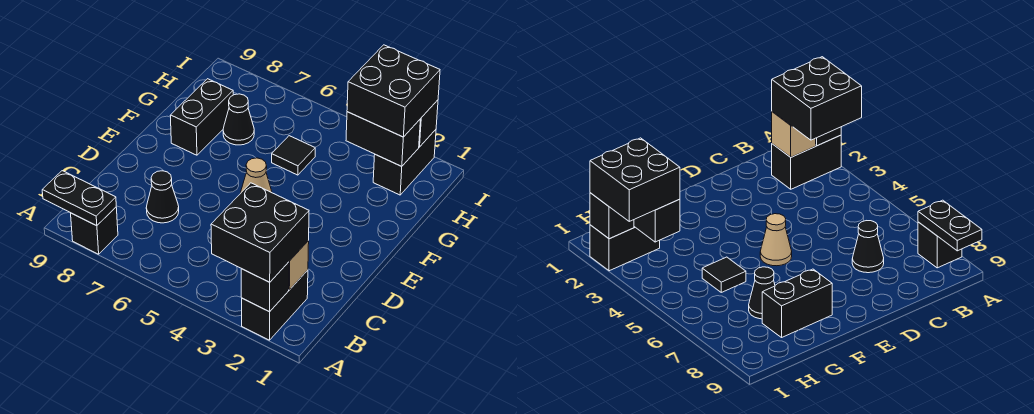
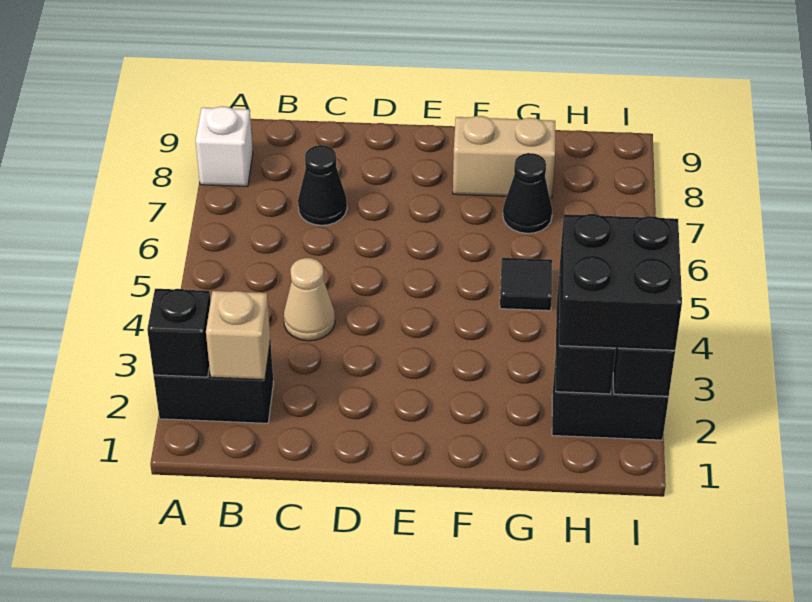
black brick A2:B3 level 3 -> none
black brick A8 level 1 -> white brick A8 level 1
black plate A8:A9 level 2 -> none
tan cone E5 level 1 -> tan cone C4 level 1
black brick F8:G8 level 1 -> tan brick F8:G8 level 1

